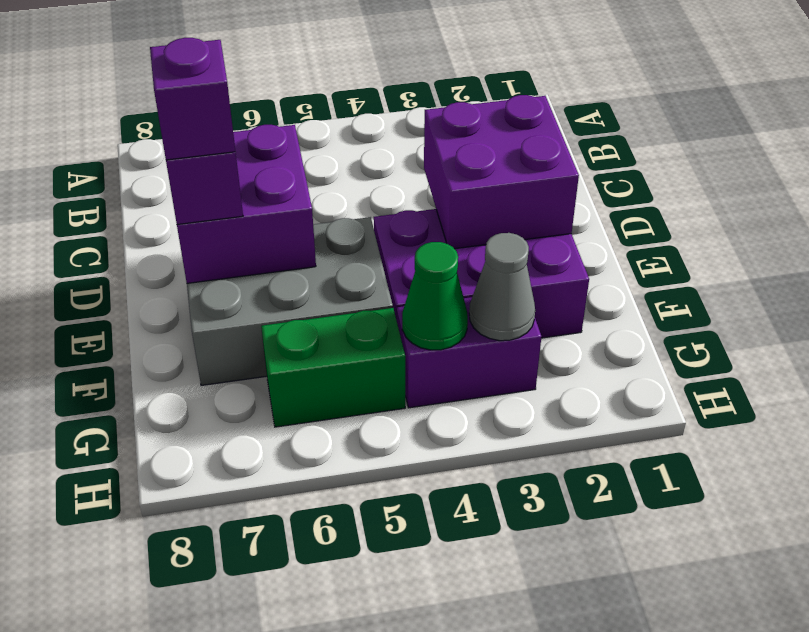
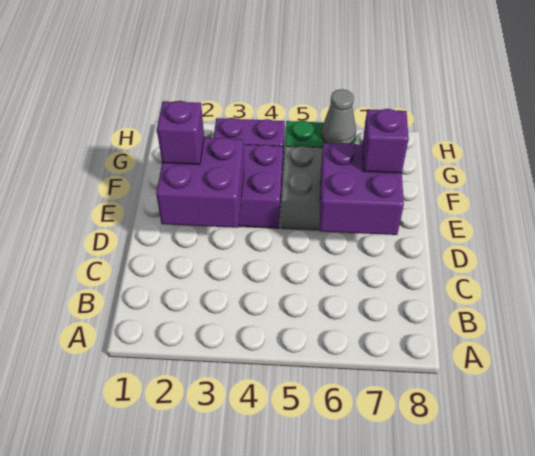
purple brick E7 level 4 -> purple brick E2 level 3
grey cone G3 level 2 -> grey cone G6 level 2
green cone G4 level 2 -> none

